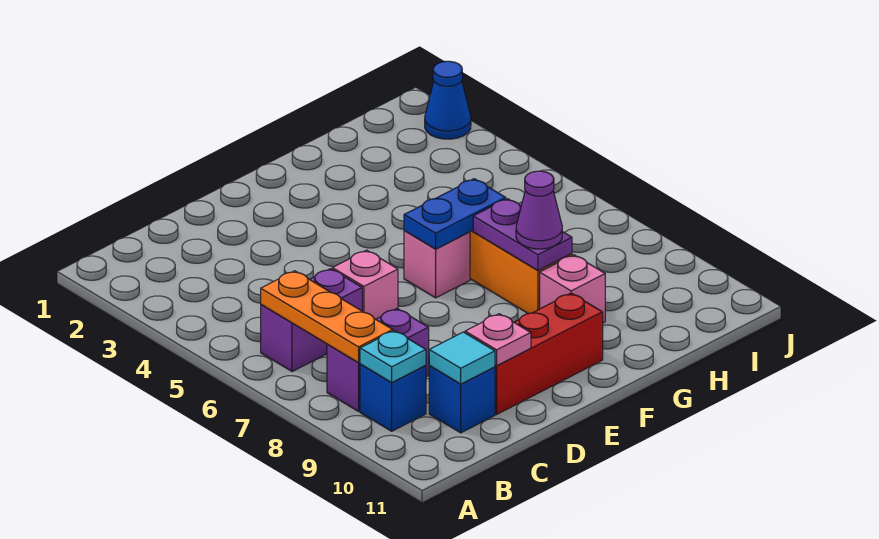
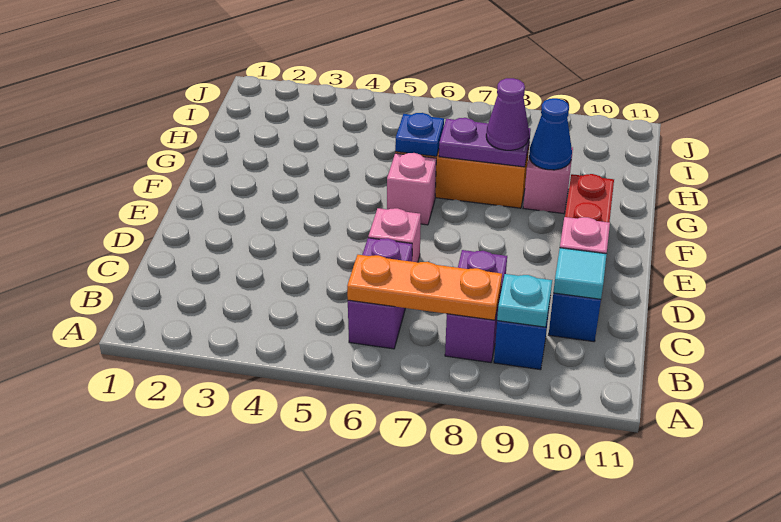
blue plate F6:G6 level 2 -> blue plate G6 level 2
blue cone J2 level 1 -> blue cone G9 level 2

